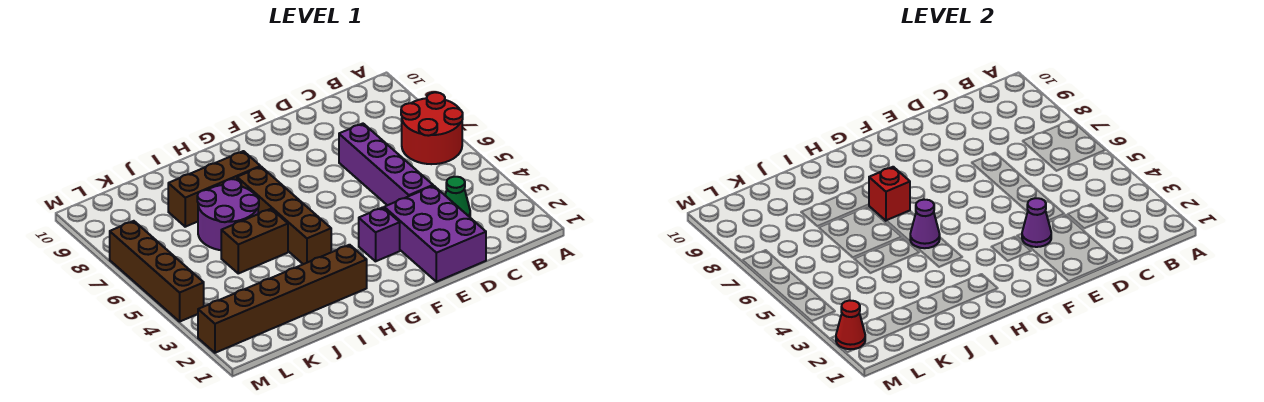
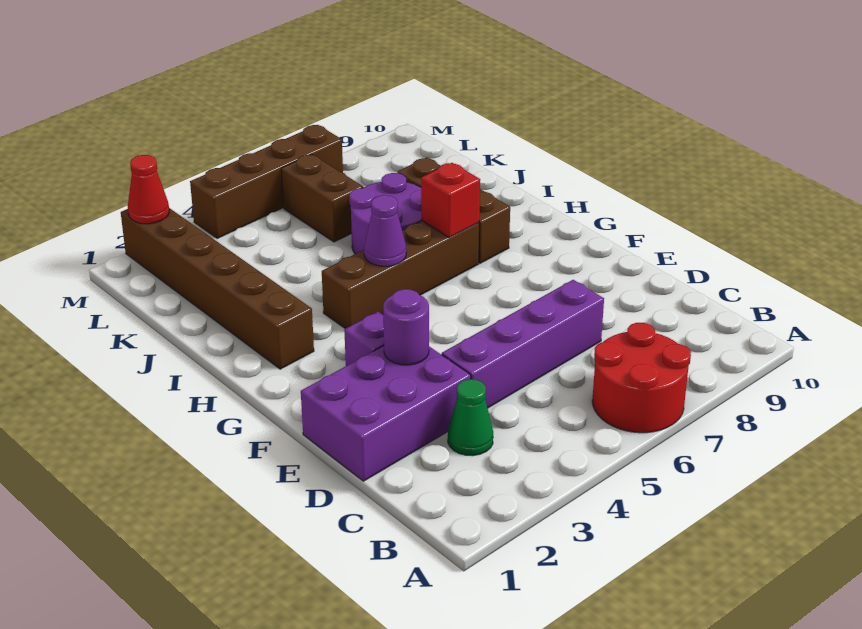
purple cone E3 level 2 -> purple round brick E3 level 2
brown brick I5:J5 level 1 -> brown brick K6:L6 level 1

